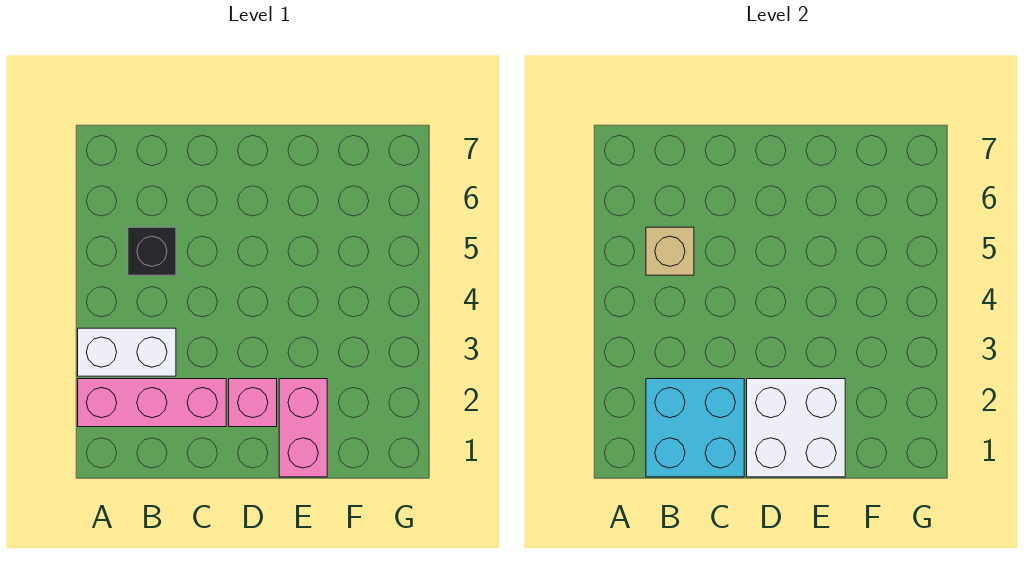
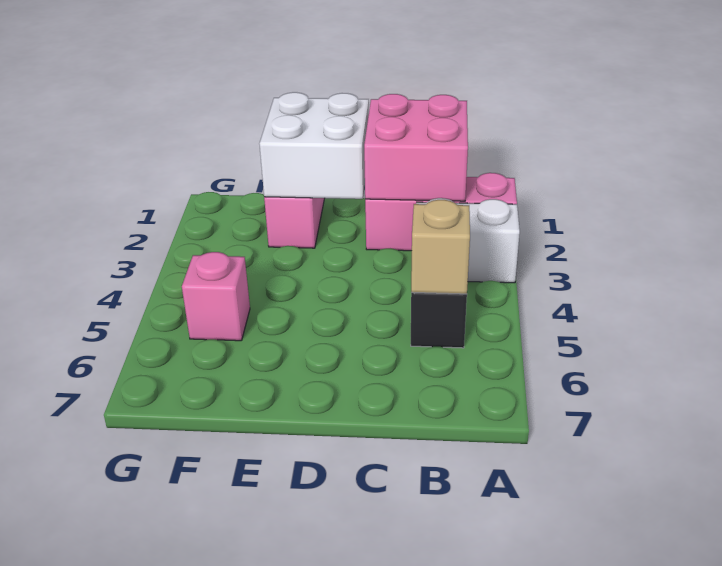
cyan brick B1:C2 level 2 -> pink brick B1:C2 level 2
pink brick D2 level 1 -> pink brick F5 level 1

